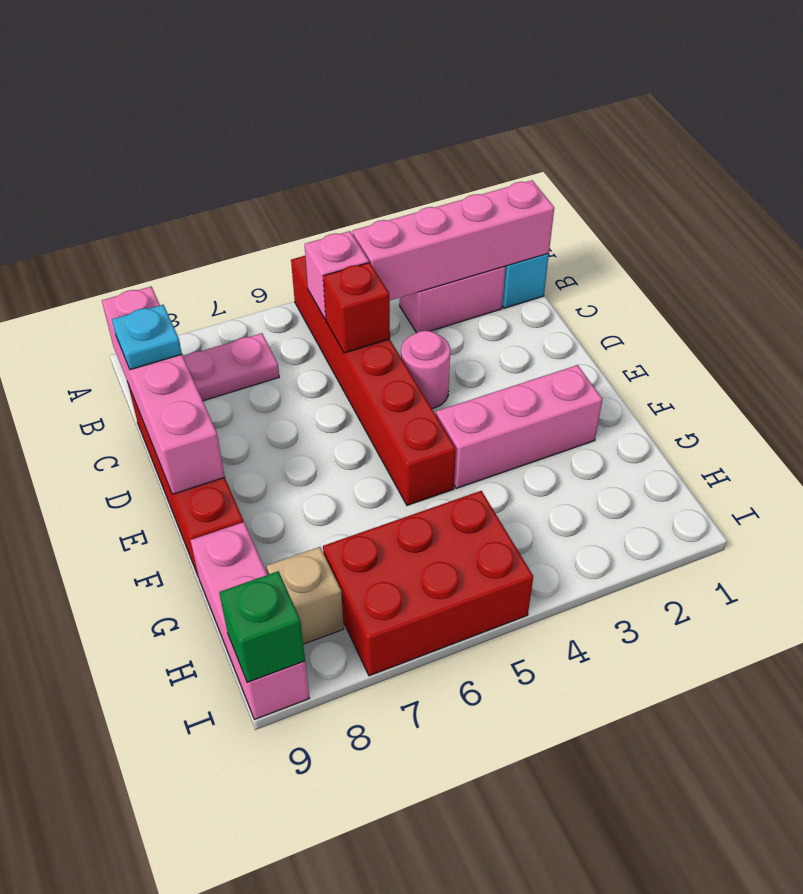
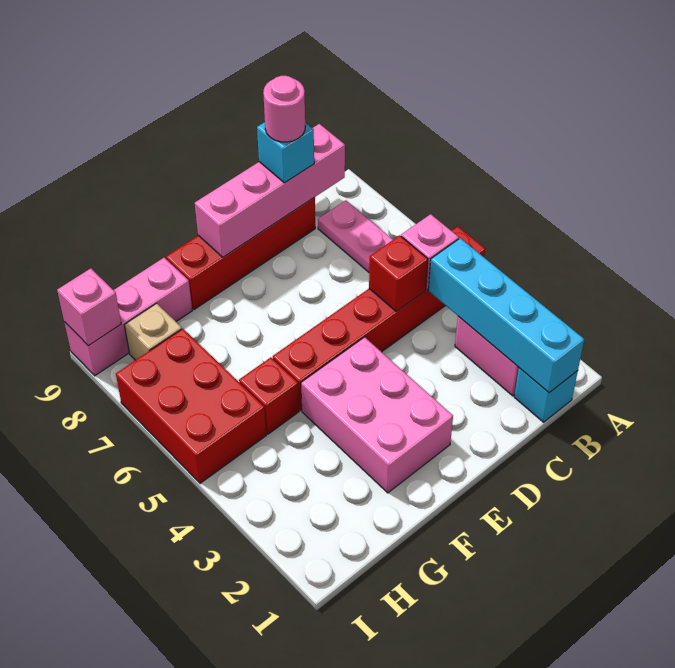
pink brick B1:B4 level 2 -> cyan brick B1:B4 level 2
cyan plate C9 level 3 -> cyan brick C9 level 3
pink round brick D4 level 1 -> pink round brick C9 level 4
pink brick F2:F4 level 1 -> pink brick E2:F4 level 1
none -> red brick G5 level 1
green brick I9 level 2 -> pink brick I9 level 2

